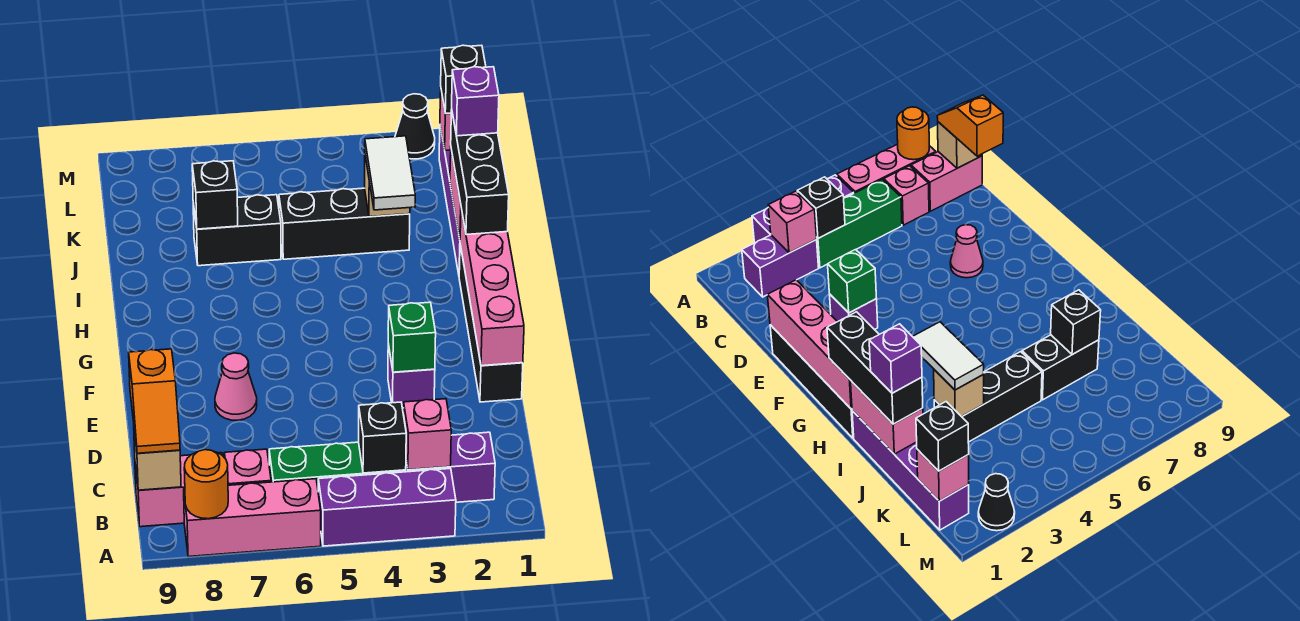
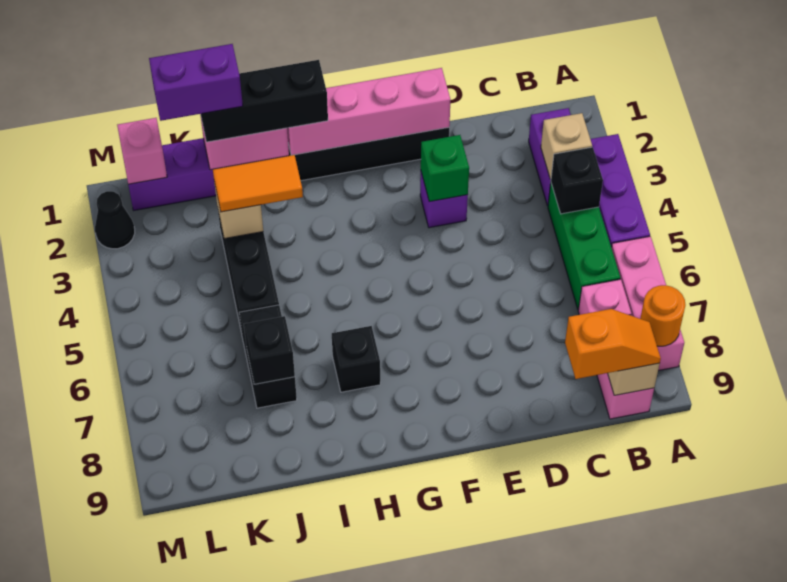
pink brick B3 level 2 -> tan brick B3 level 2
pink cone E7 level 1 -> none
white tile I3:J3 level 3 -> orange tile I3:J3 level 3
purple brick J1 level 4 -> purple brick J1:K1 level 4
black brick L1 level 3 -> black brick H7 level 1

